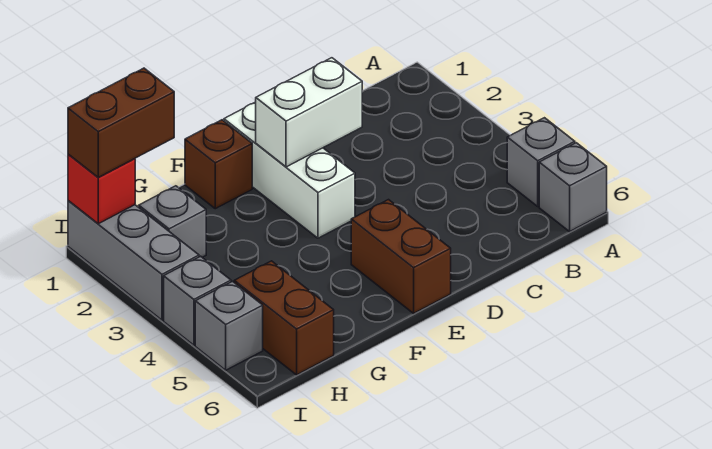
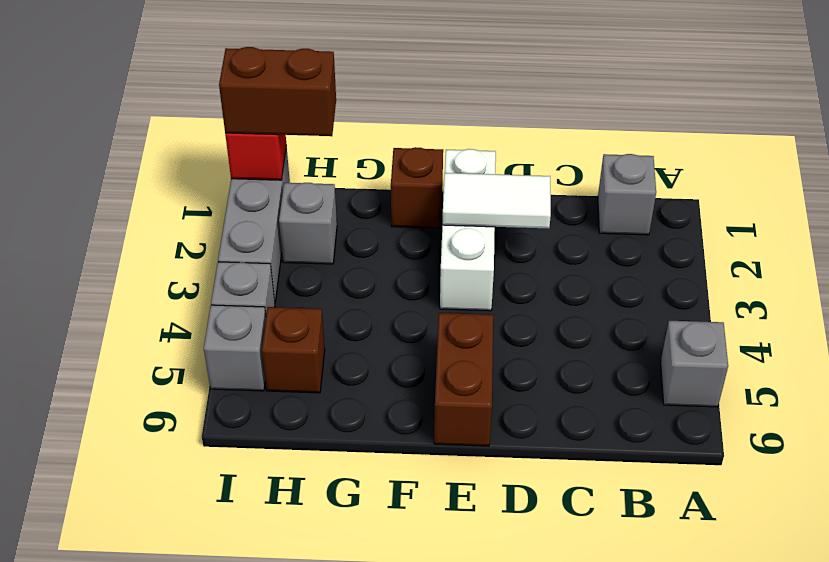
grey brick A6 level 1 -> grey brick B1 level 1
white brick D2:E2 level 2 -> white tile D2:E2 level 2
brown brick H5:H6 level 1 -> brown brick H5 level 1

